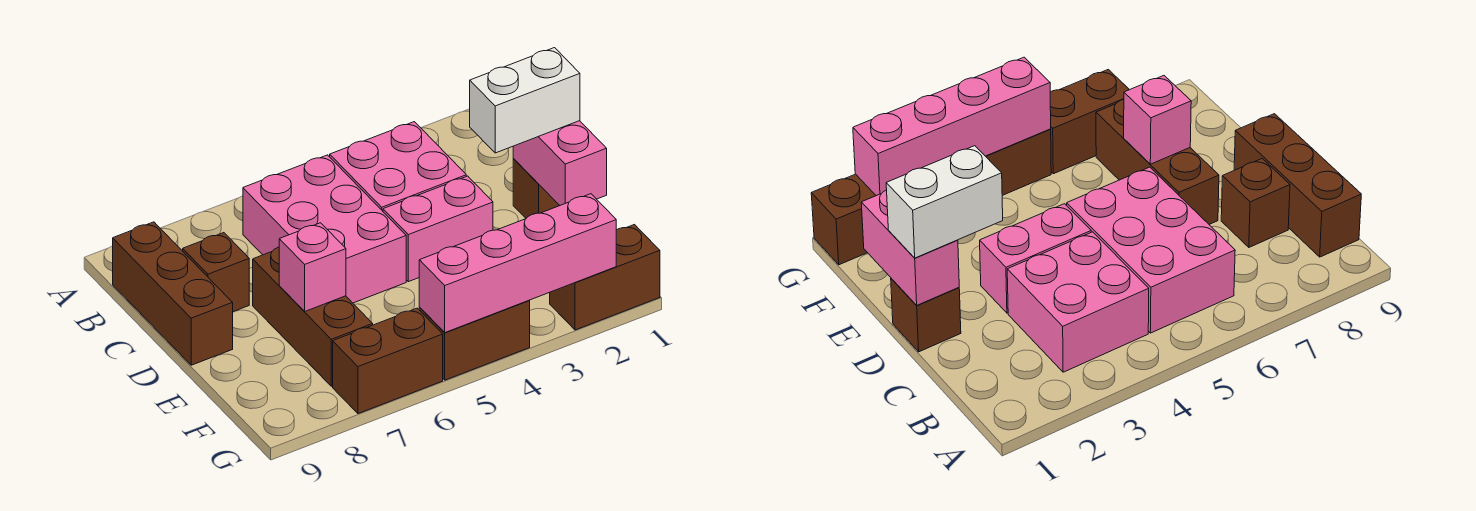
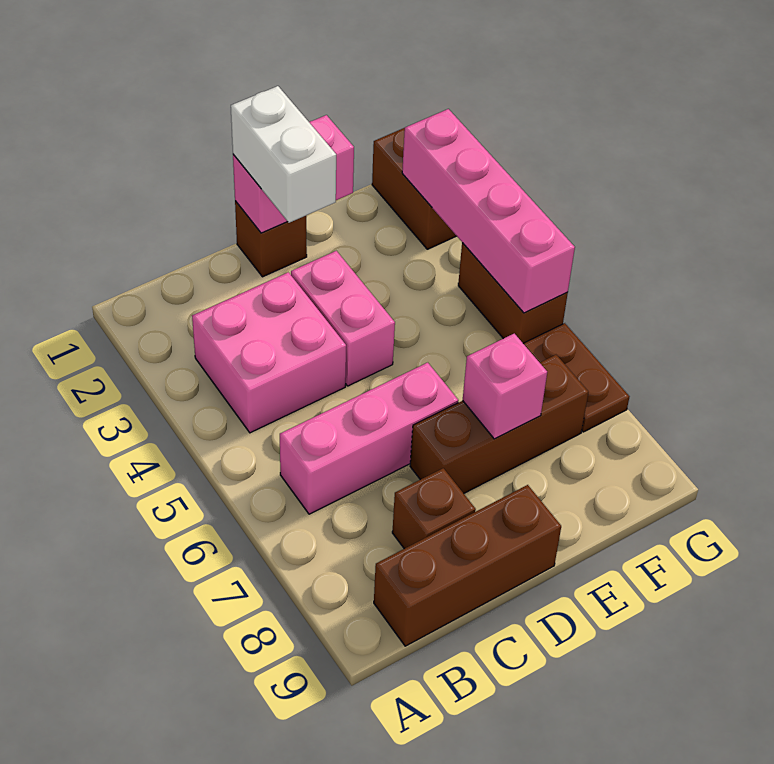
pink brick B5:D6 level 1 -> pink brick B6:D6 level 1
brown brick G6:G7 level 1 -> brown plate G6:G7 level 1

